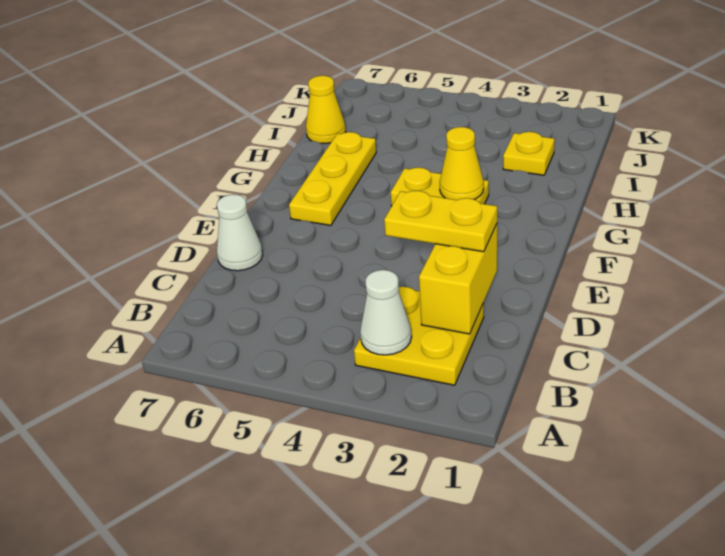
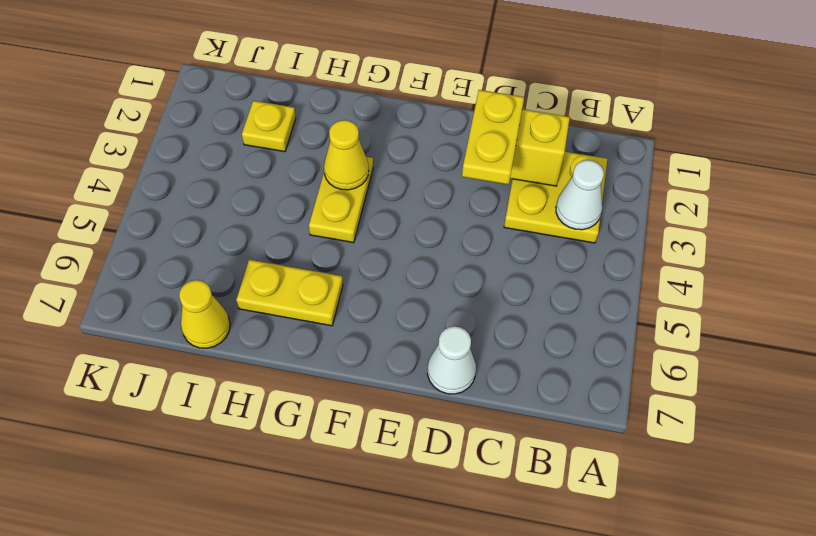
yellow plate F6:H6 level 1 -> yellow plate G6:H6 level 1

